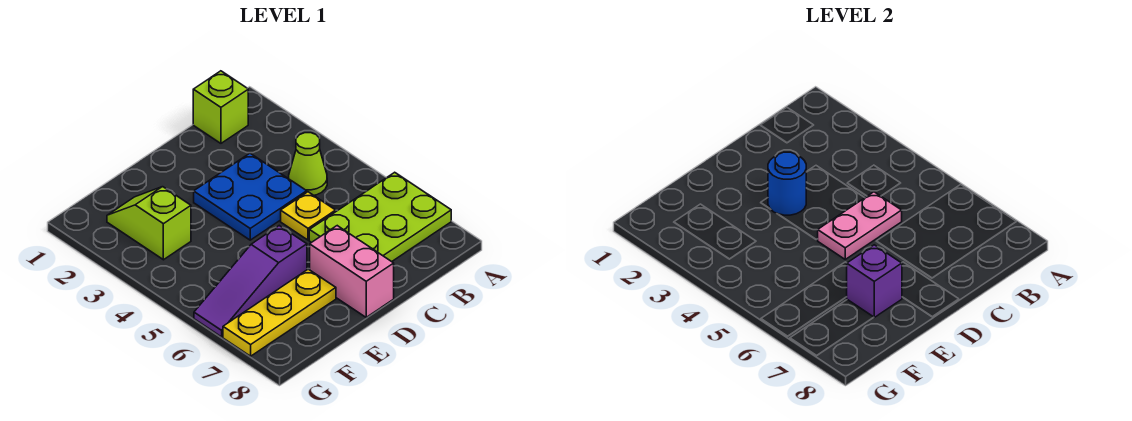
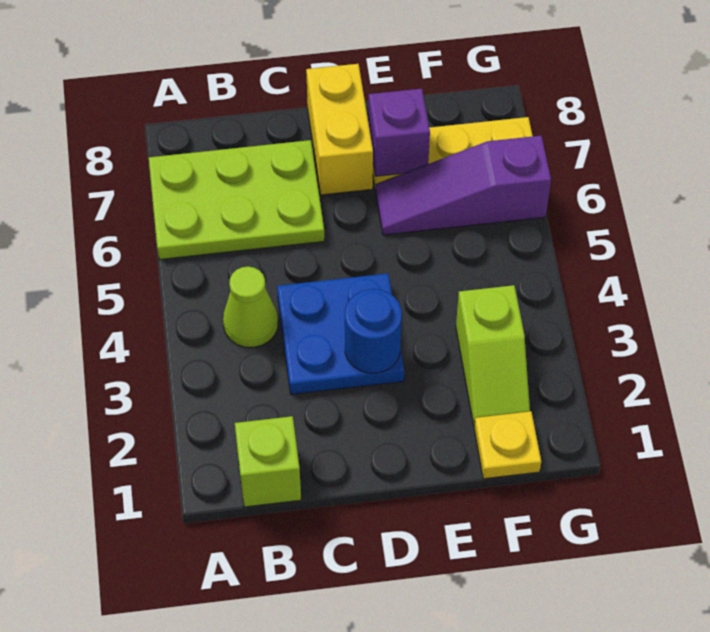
yellow plate C5 level 1 -> yellow plate F1 level 1
pink plate C5:D5 level 2 -> none
pink brick D7:D8 level 1 -> yellow brick D7:D8 level 1
purple slope E6:G6 level 1 top E -> purple slope E6:G6 level 1 top G

